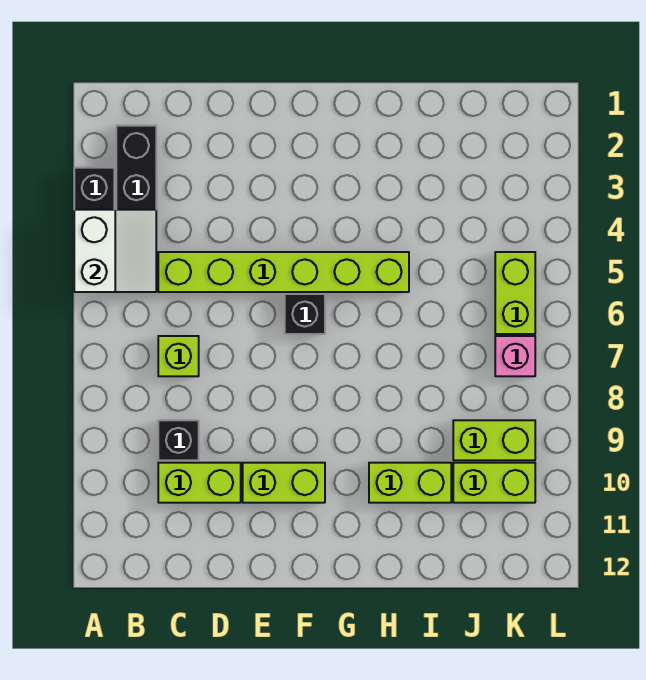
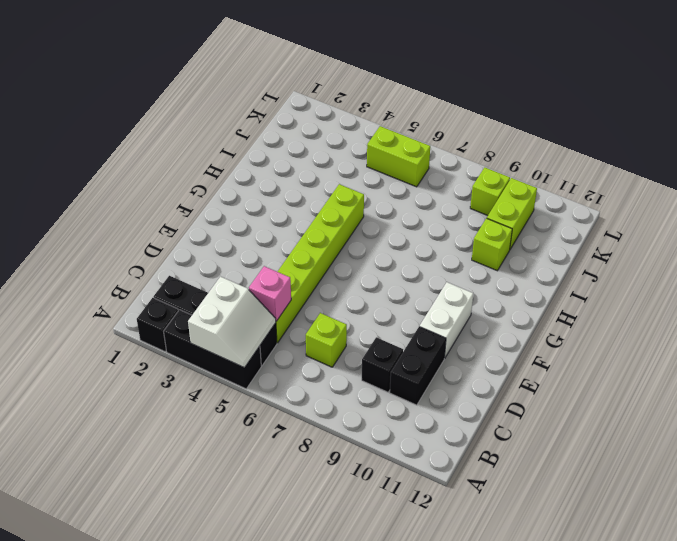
white slope A4:B5 level 2 top A -> white slope A4:B5 level 2 top 4
lime brick C10:D10 level 1 -> black brick C10:D10 level 1
lime brick E10:F10 level 1 -> white brick E10:F10 level 1
black brick F6 level 1 -> black brick A2 level 1
lime brick H10:I10 level 1 -> lime brick I10 level 1
lime brick J9:K9 level 1 -> lime brick K9 level 1
pink brick K7 level 1 -> pink brick C5 level 2

